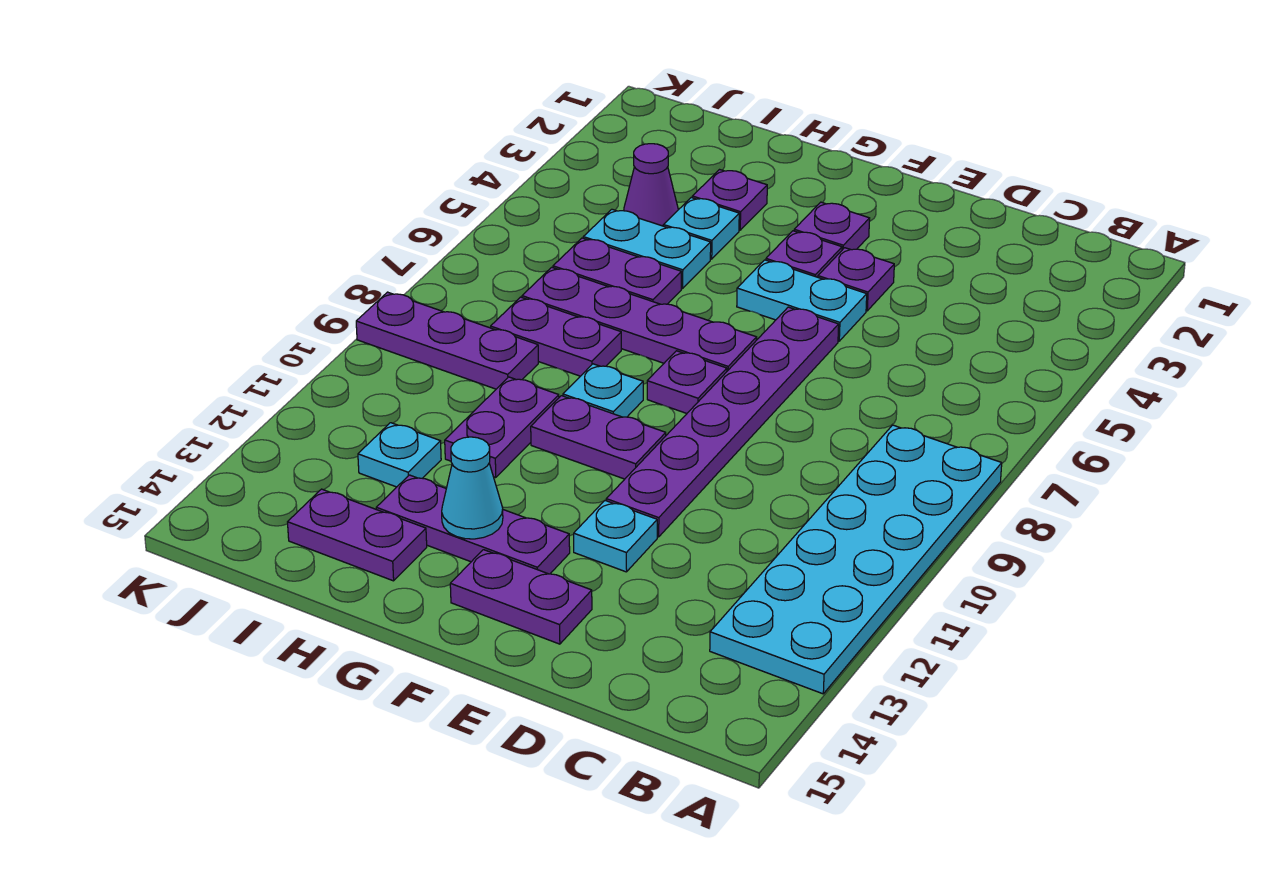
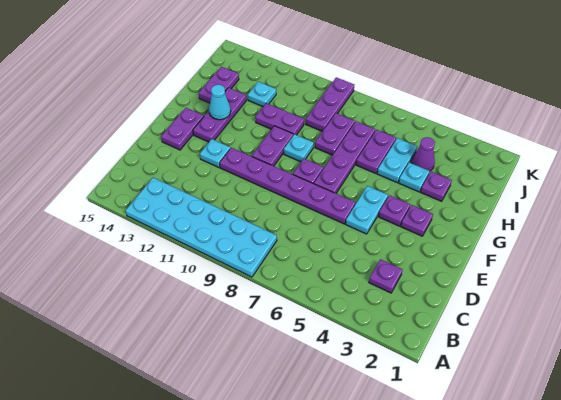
purple plate E4 level 1 -> purple plate C3 level 1

